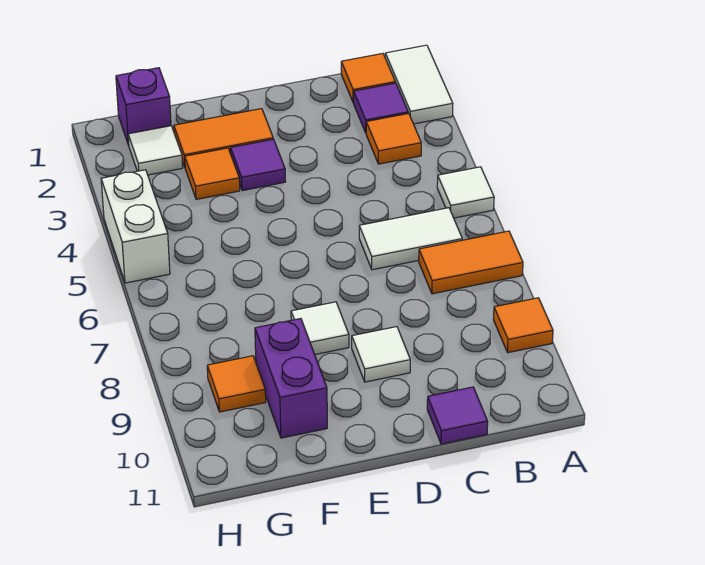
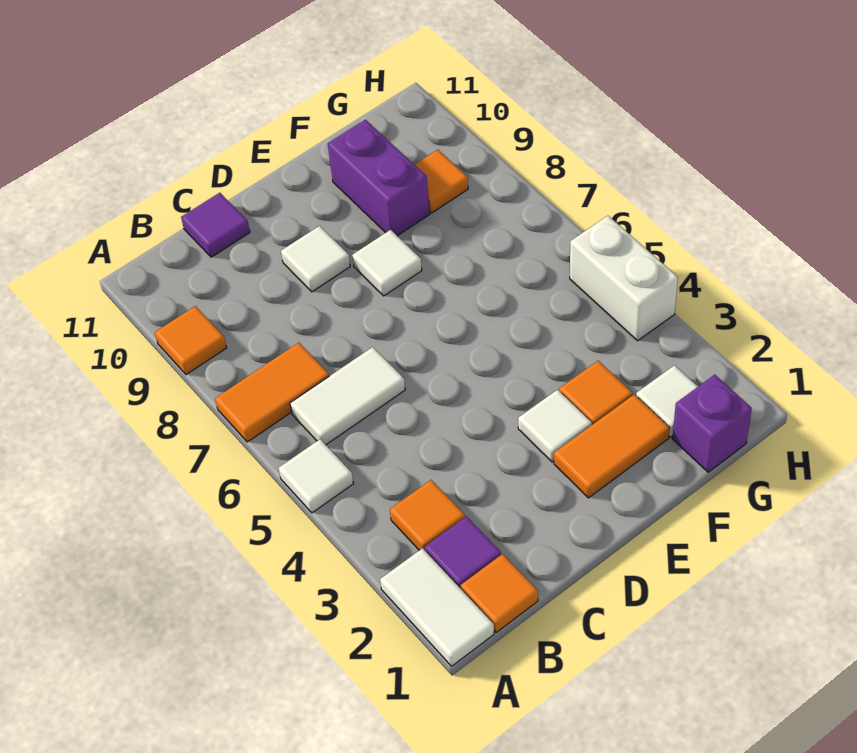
purple tile E3 level 1 -> white tile E3 level 1

